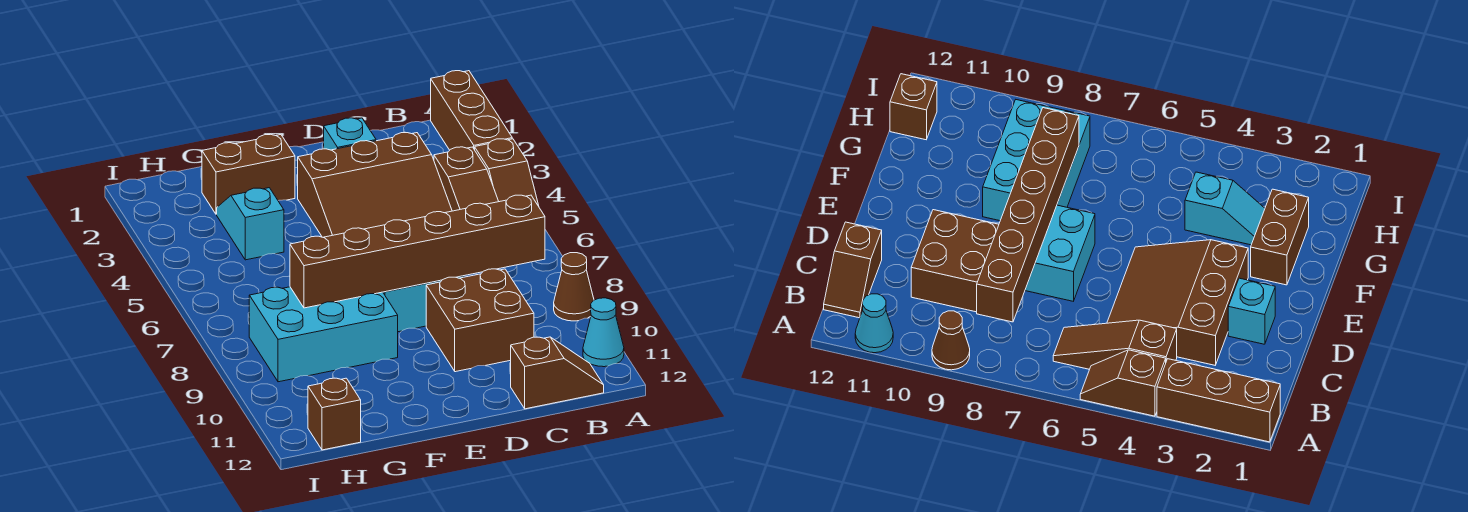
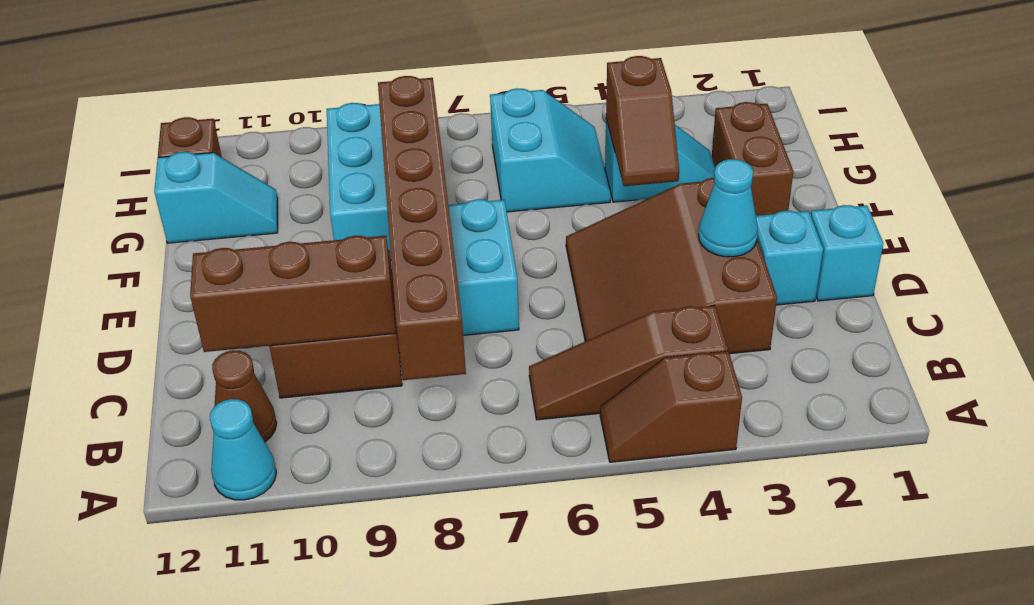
brown brick A1:A3 level 1 -> brown brick C9:C11 level 2
brown cone A9 level 1 -> brown cone B11 level 1
brown slope B12:C12 level 1 top C -> brown slope F4:G4 level 2 top G
none -> cyan brick D1 level 1
none -> cyan cone D3 level 2
none -> cyan slope G5:H6 level 1 top 6
none -> cyan slope G11:G12 level 1 top 12

